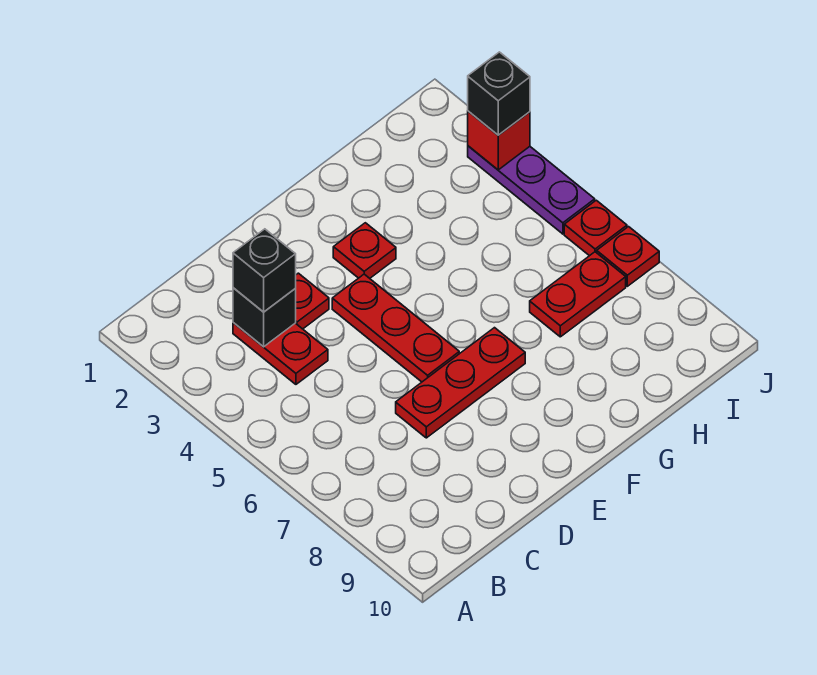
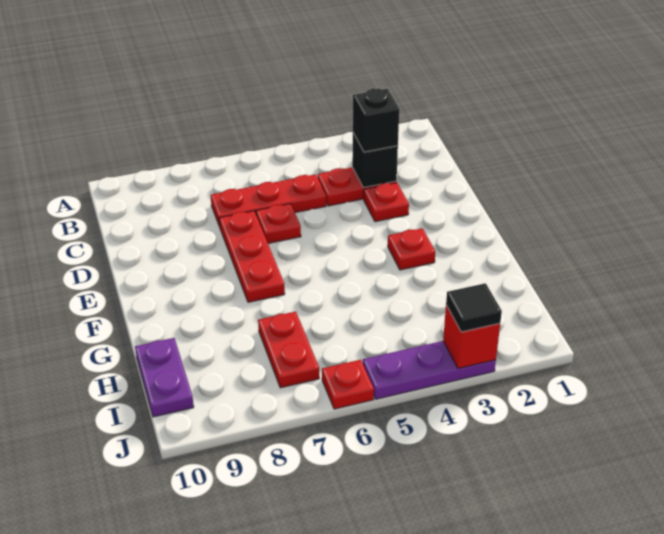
red plate E4:E6 level 1 -> red plate C5:C7 level 1
none -> purple plate H10:I10 level 1
black brick J3 level 3 -> black tile J3 level 3
red plate J7 level 1 -> red plate D6 level 1

